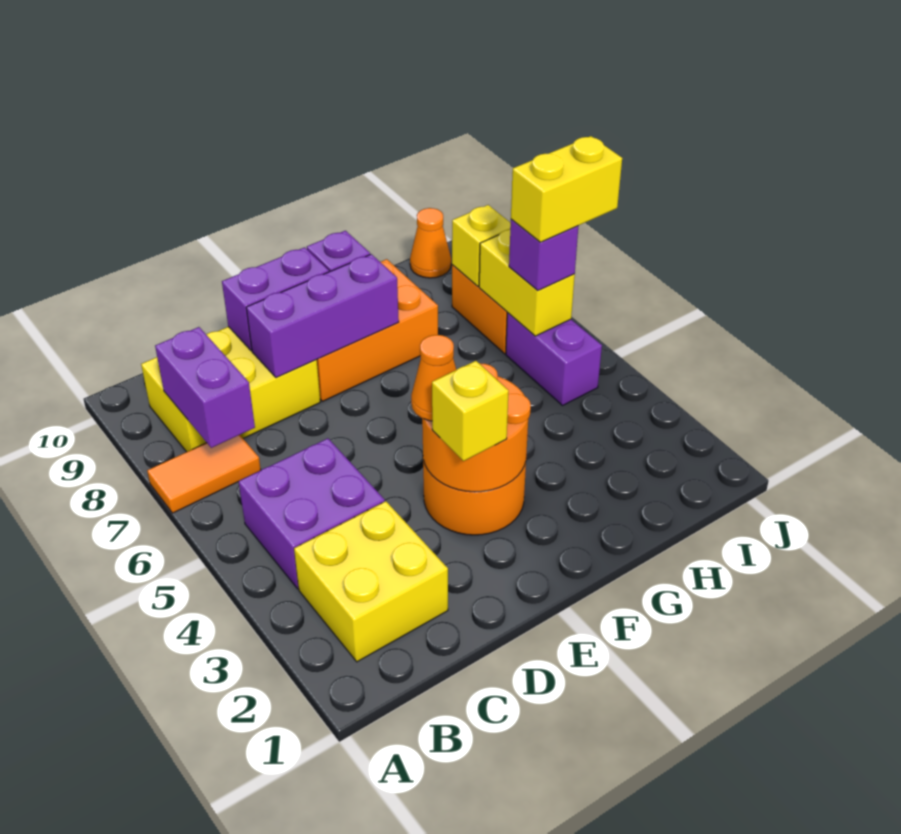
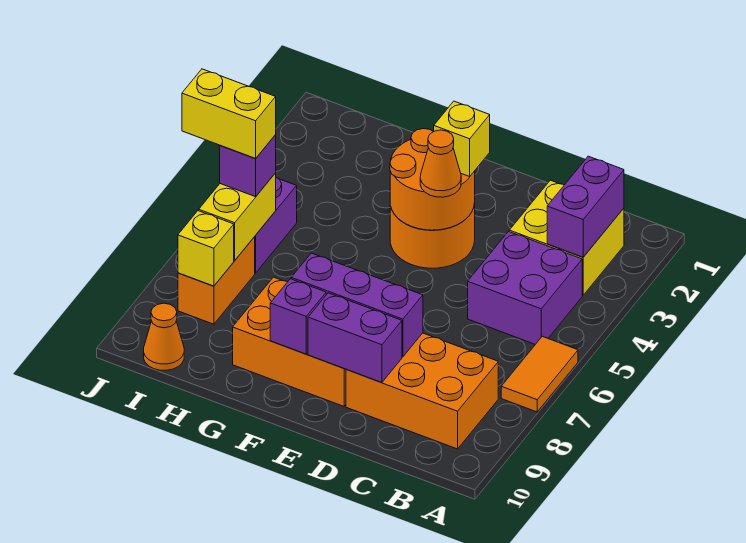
orange tile A7:B7 level 1 -> orange tile A6:A7 level 1
purple brick B7:B8 level 2 -> purple brick B2:B3 level 2
yellow brick B8:D9 level 1 -> orange brick B8:D9 level 1

